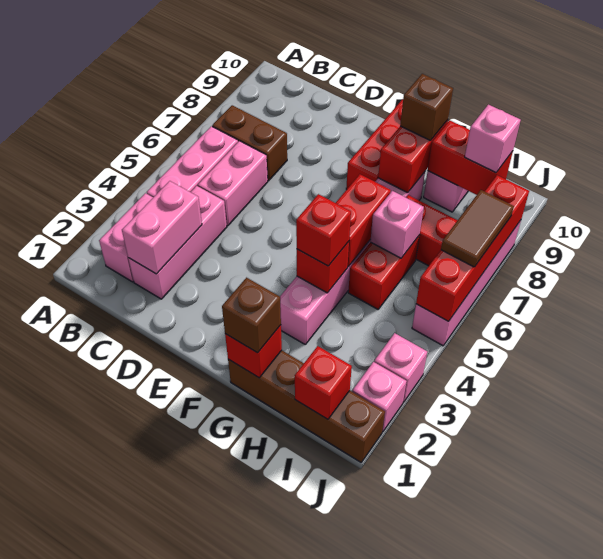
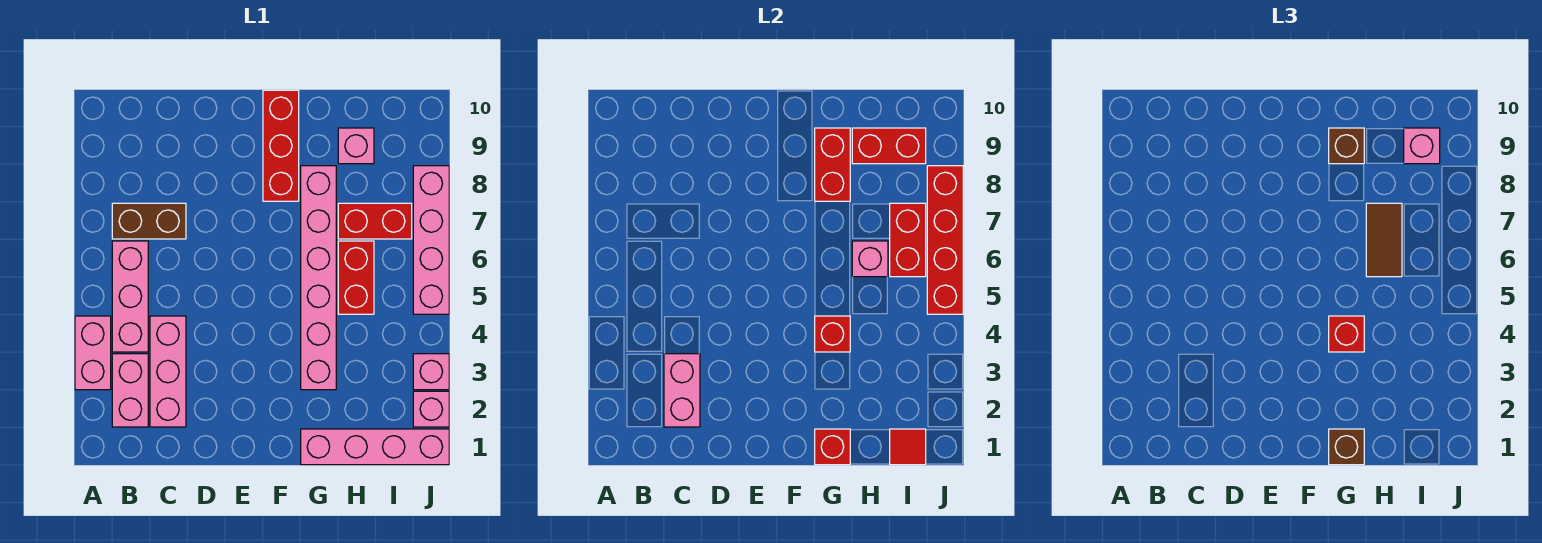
pink brick C5:C6 level 1 -> pink brick A3:A4 level 1
brown brick G1:J1 level 1 -> pink brick G1:J1 level 1
red brick G5:G6 level 2 -> red brick I6:I7 level 2
red brick I1 level 2 -> red tile I1 level 2
brown tile J6:J7 level 3 -> brown tile H6:H7 level 3

